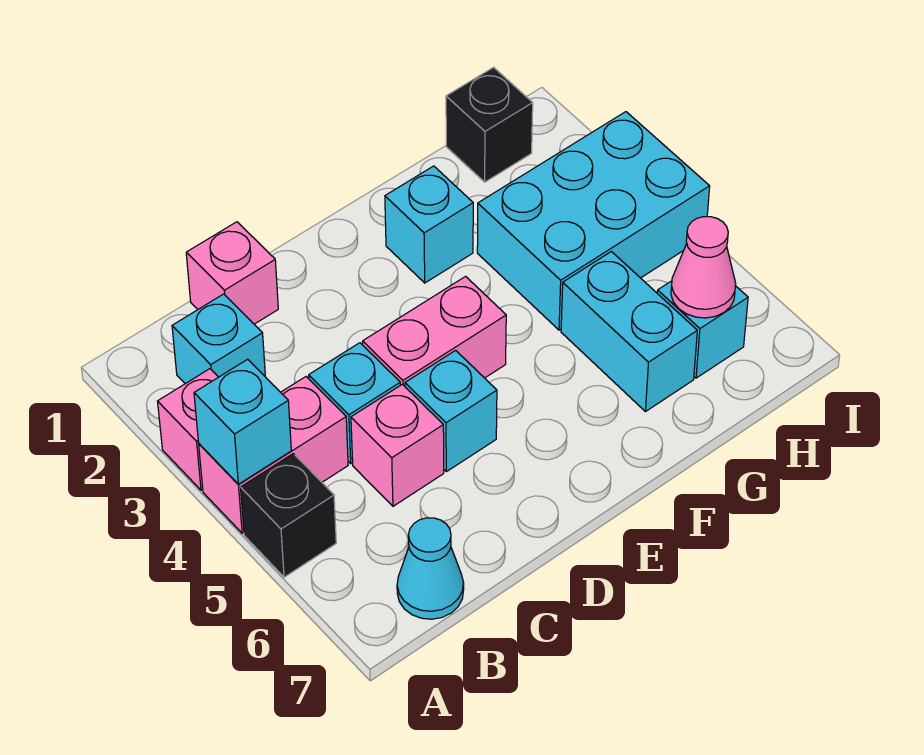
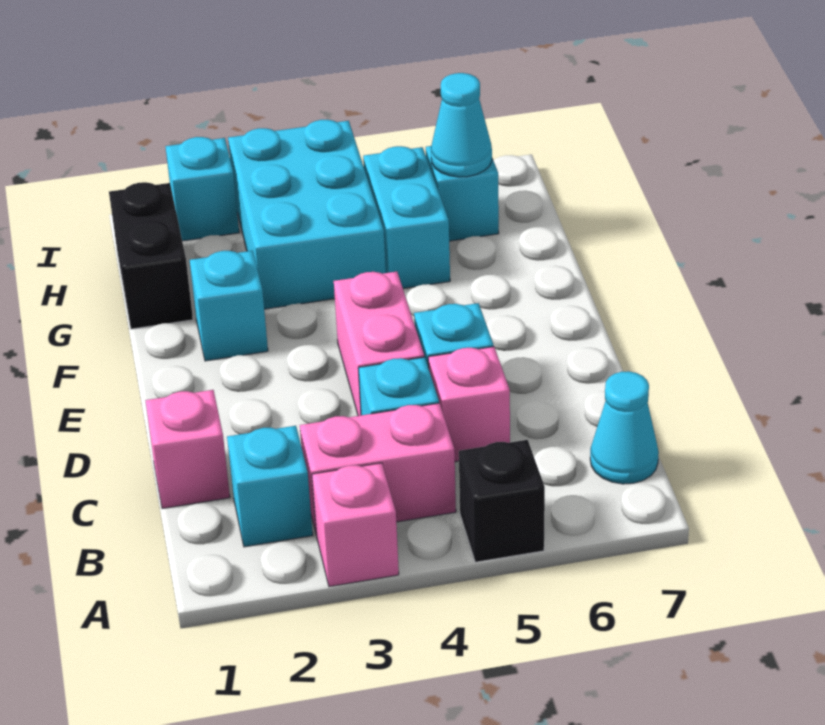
pink brick A4:B4 level 1 -> pink brick B3:B4 level 1
cyan brick A4 level 2 -> cyan brick I2 level 1
cyan brick G5:G6 level 1 -> cyan brick G5:H5 level 1
black brick H1 level 1 -> black brick G1:H1 level 1
pink cone H6 level 2 -> cyan cone H6 level 2

